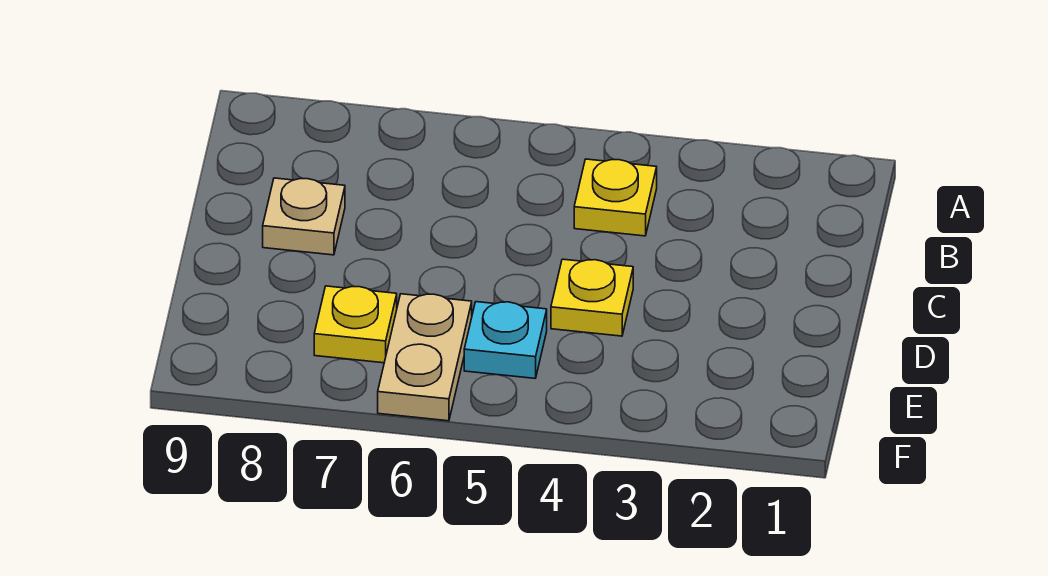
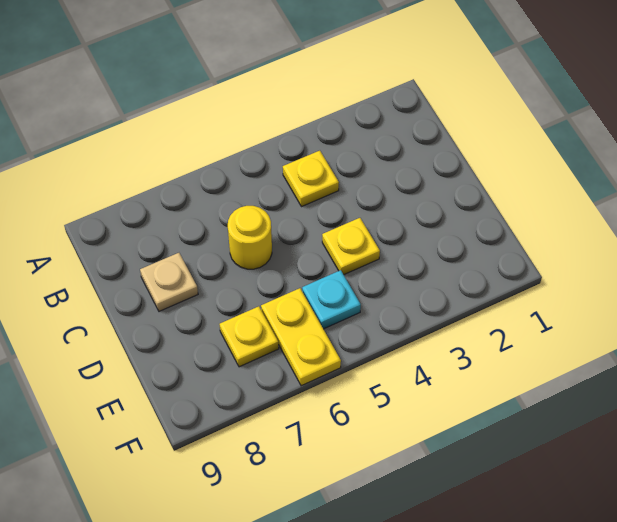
none -> yellow round brick C6 level 1
tan plate E6:F6 level 1 -> yellow plate E6:F6 level 1

